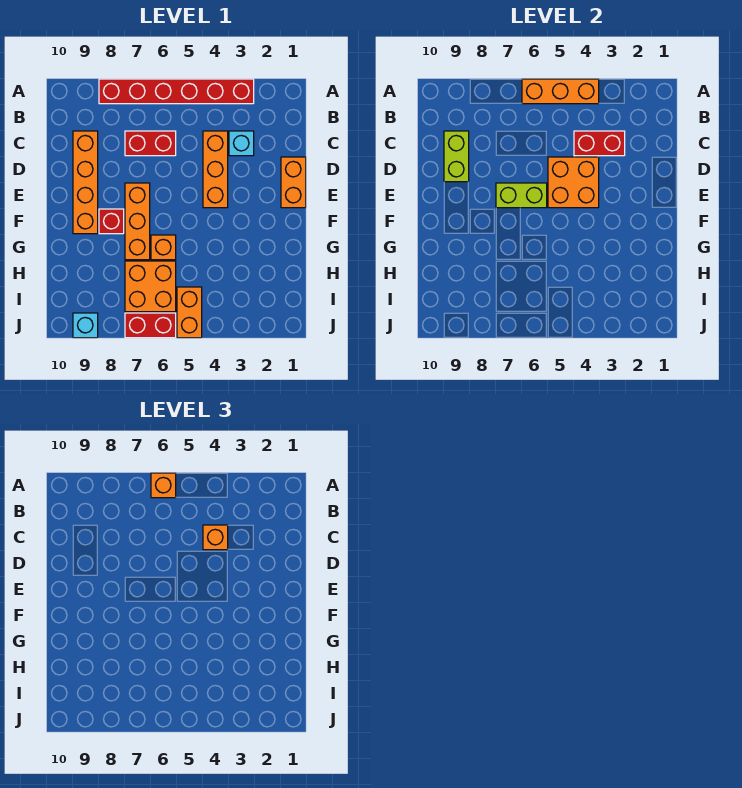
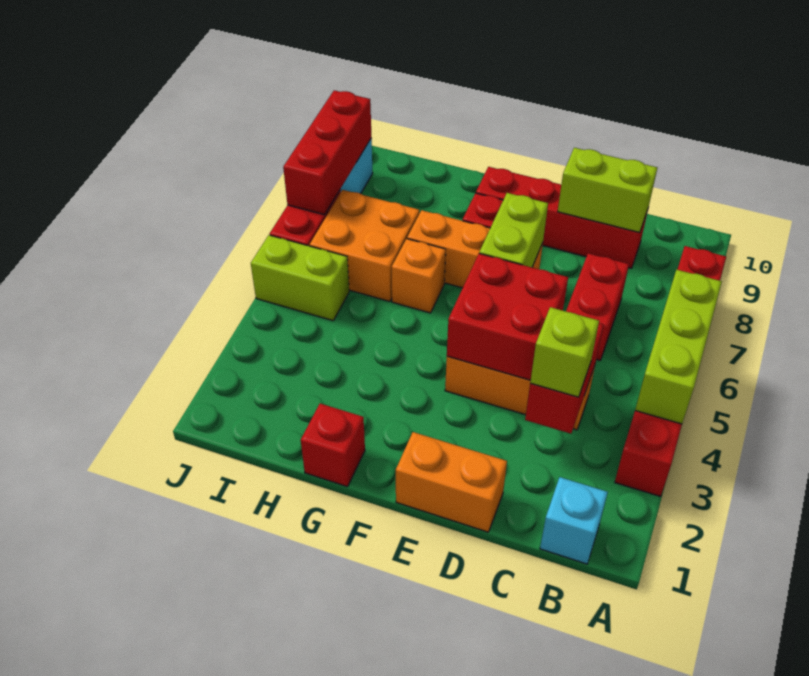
orange brick A4:A6 level 2 -> lime brick A4:A6 level 2
orange brick A6 level 3 -> none
cyan brick C3 level 1 -> cyan brick B1 level 1
none -> lime brick C3 level 3
orange brick C4 level 3 -> none
orange brick C9:F9 level 1 -> red brick C9:F9 level 1
orange brick D4:E5 level 2 -> red brick D4:E5 level 2
none -> red brick G1 level 1
orange brick I5:J5 level 1 -> lime brick I5:J5 level 1
none -> red brick J7:J9 level 2

